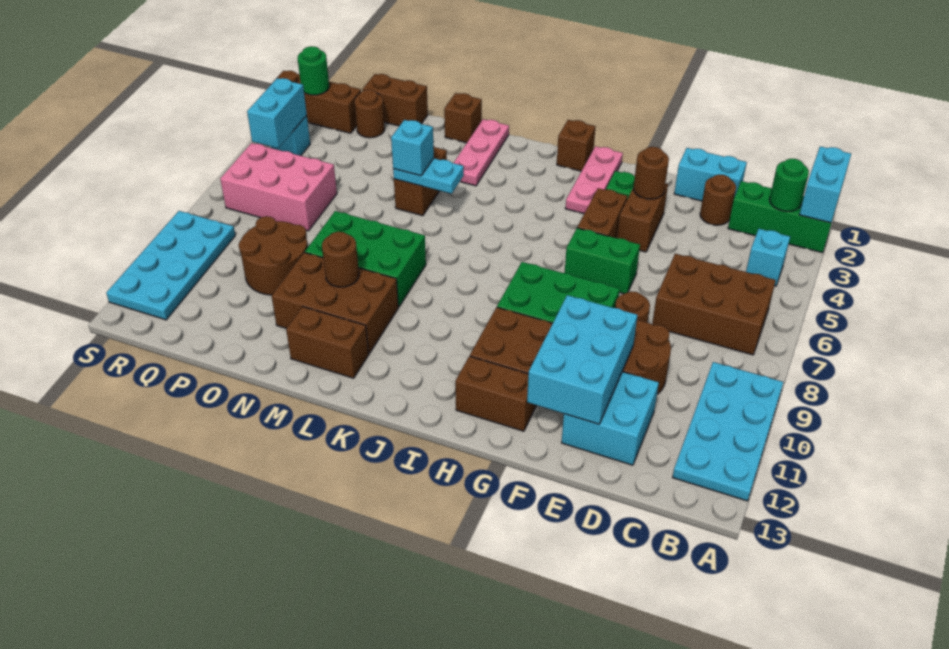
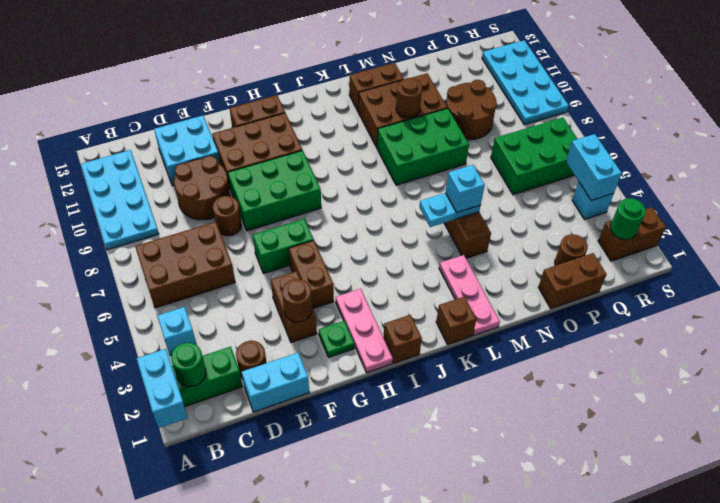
cyan brick E10:F12 level 2 -> none
brown brick M1 level 1 -> brown brick K1 level 1
pink brick P6:R7 level 1 -> green brick P6:R7 level 1
brown brick Q2:S2 level 1 -> brown brick R2:S2 level 1

